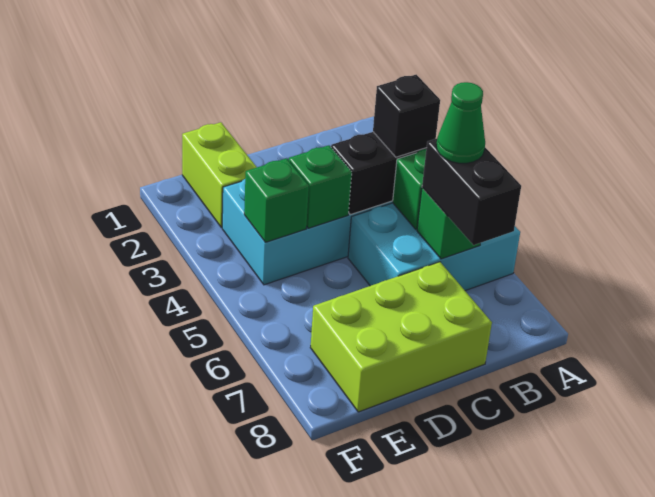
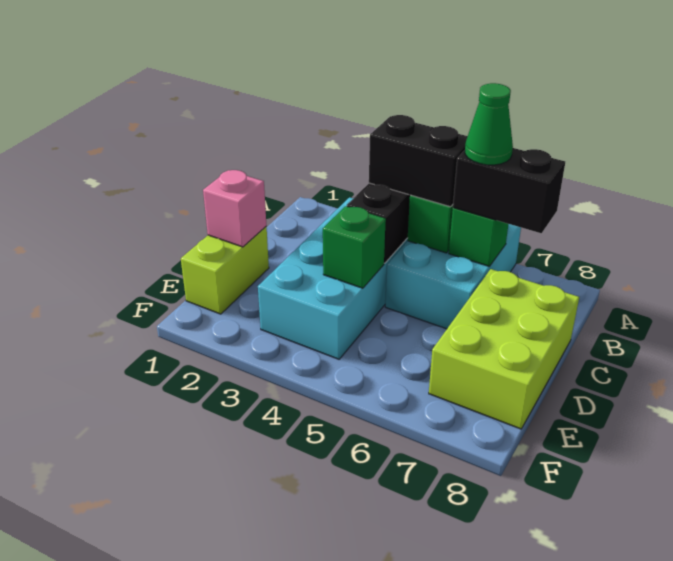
black brick B4 level 3 -> black brick B4:B5 level 3
none -> pink brick D1 level 2
lime brick E1:E2 level 1 -> lime brick D1:E1 level 1
green brick E4 level 2 -> none

